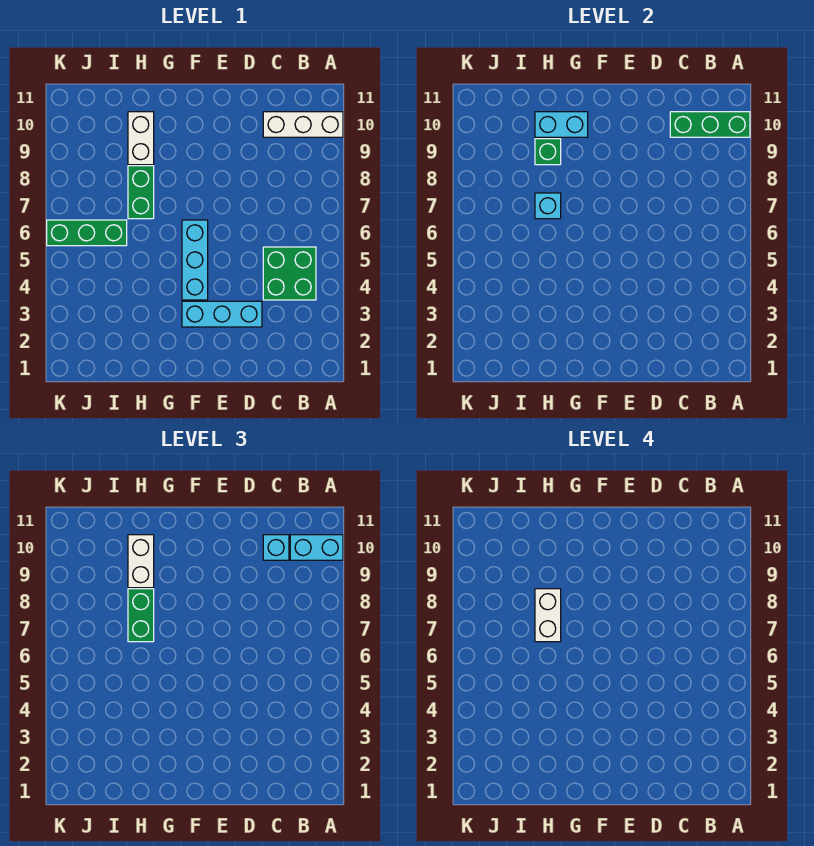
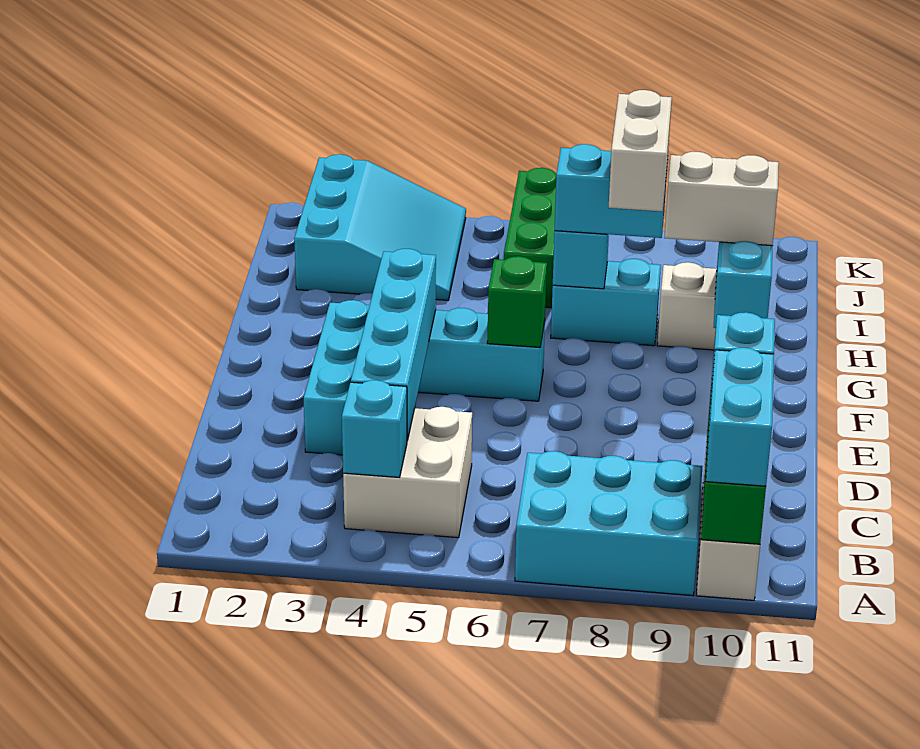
none -> cyan brick A7:B9 level 1
green brick B4:C5 level 1 -> white brick B4:C5 level 1
none -> cyan brick B4 level 2
none -> cyan brick C4:F4 level 2
green brick H7:H8 level 1 -> cyan brick H7:H8 level 1
green brick H7:H8 level 3 -> cyan brick H7:H8 level 3
white brick H7:H8 level 4 -> white brick G8:H8 level 4
green brick H9 level 2 -> green brick F6 level 2
none -> cyan slope I2:K4 level 1 top 2

